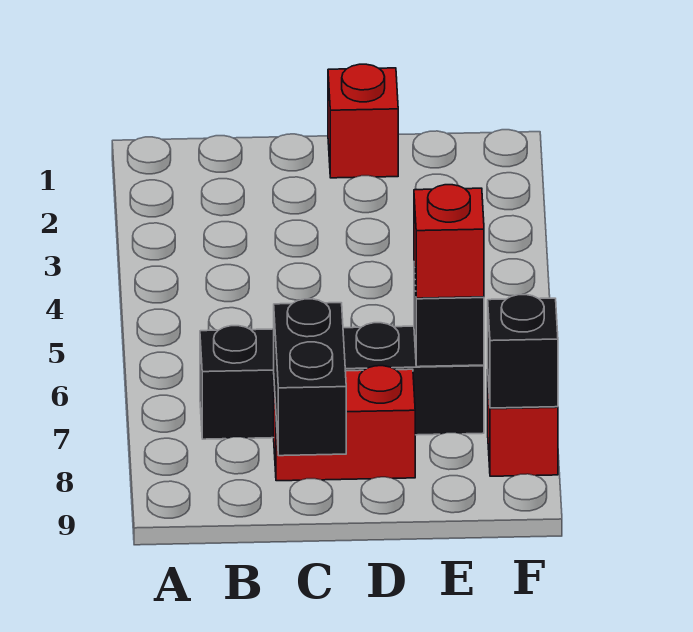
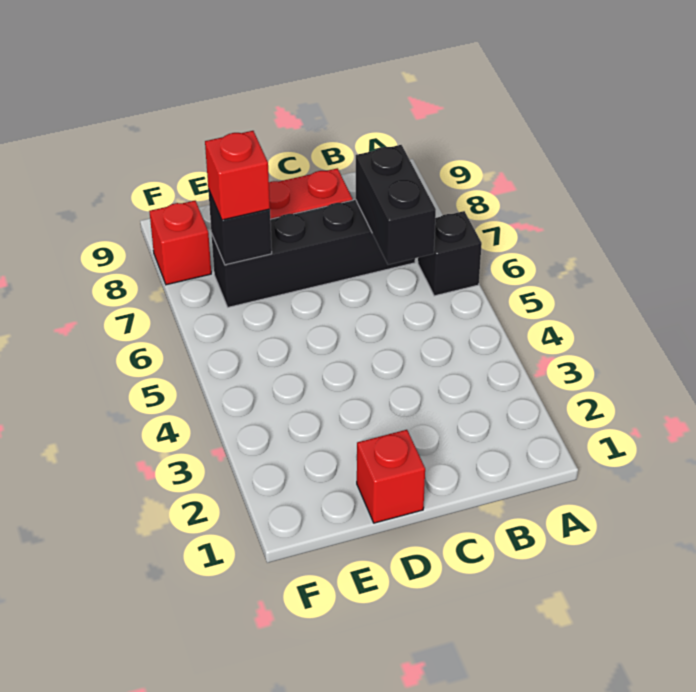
black brick C8:C9 level 2 -> black brick B6:B7 level 2
black brick F8 level 2 -> black brick A6 level 1

